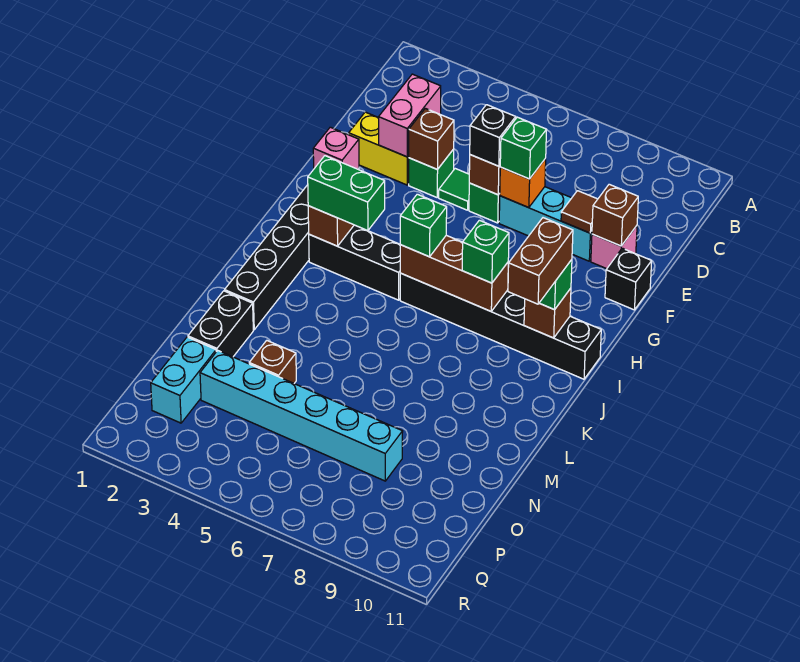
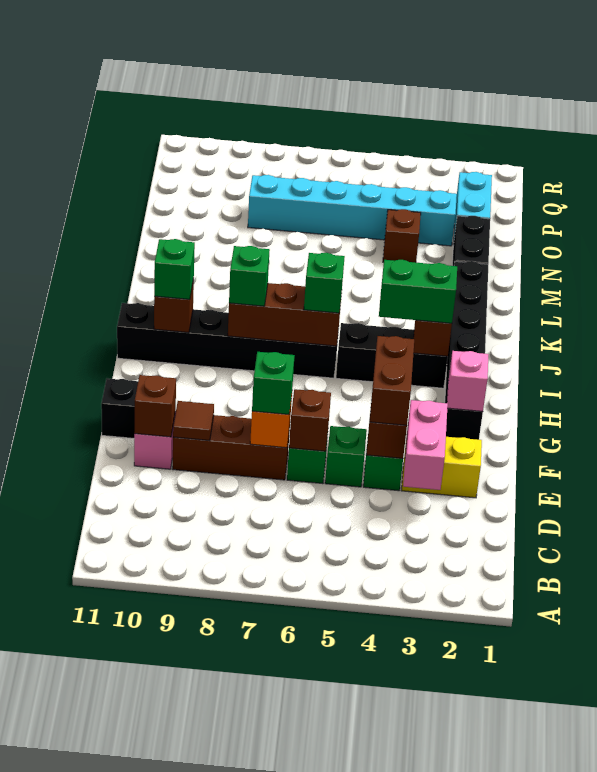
green tile E5 level 1 -> green brick E5 level 1
black brick E6 level 3 -> none
cyan brick E7:E9 level 1 -> brown brick E7:E9 level 1
brown brick I10:J10 level 4 -> brown brick E4:F4 level 3

